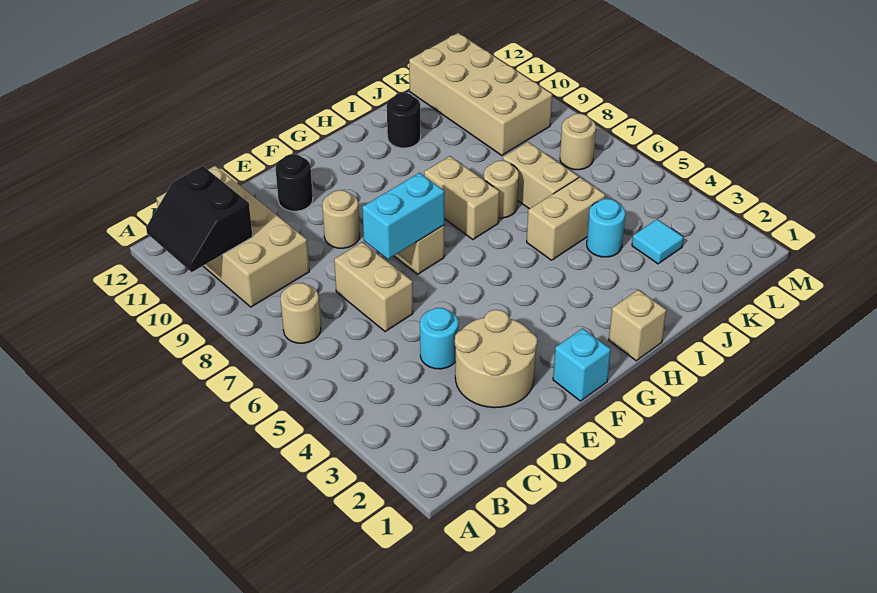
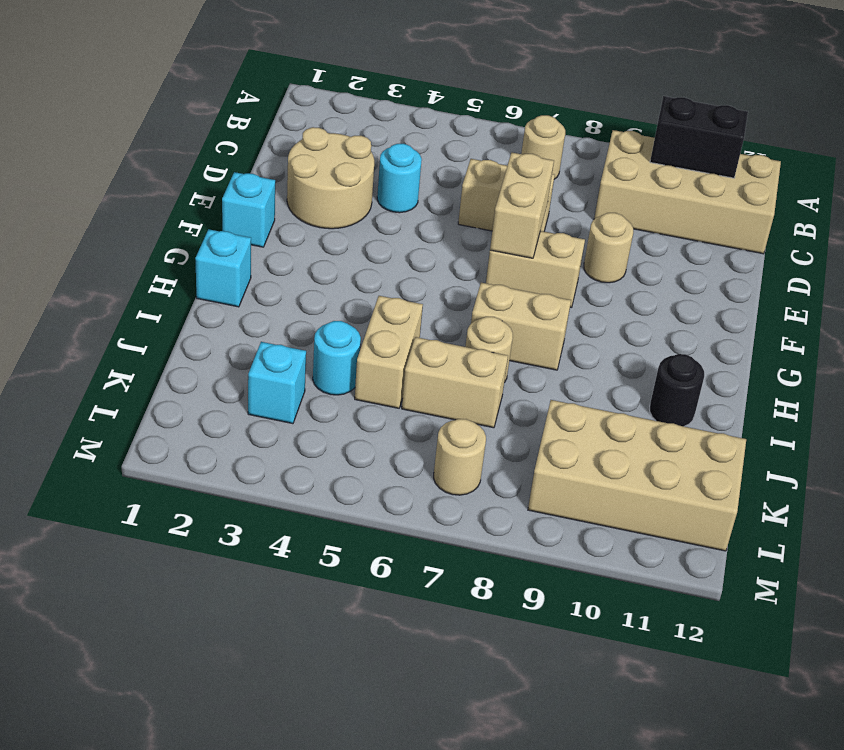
cyan brick E7:F7 level 2 -> tan brick E7:F7 level 2
black round brick E11 level 1 -> none
tan brick H1 level 1 -> cyan brick H1 level 1
cyan tile K3 level 1 -> cyan brick K3 level 1

